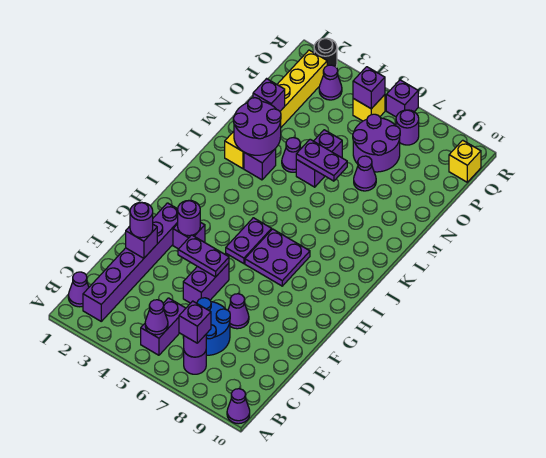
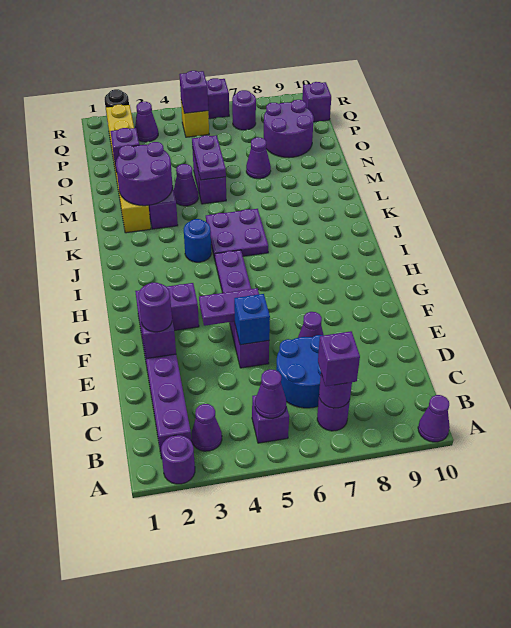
purple cone B1 level 1 -> purple cone B3 level 1
purple brick B5:C5 level 1 -> purple brick B5 level 1
none -> blue brick E5 level 2
purple round brick G3 level 2 -> purple round brick A2 level 1
purple plate H6:I7 level 1 -> purple plate J5:K6 level 1
none -> blue round brick J4 level 1
purple plate M5:M6 level 2 -> purple plate M5:N5 level 2
purple round brick O6:P7 level 1 -> purple round brick O8:P9 level 1
yellow brick Q10 level 1 -> purple brick Q10 level 1

